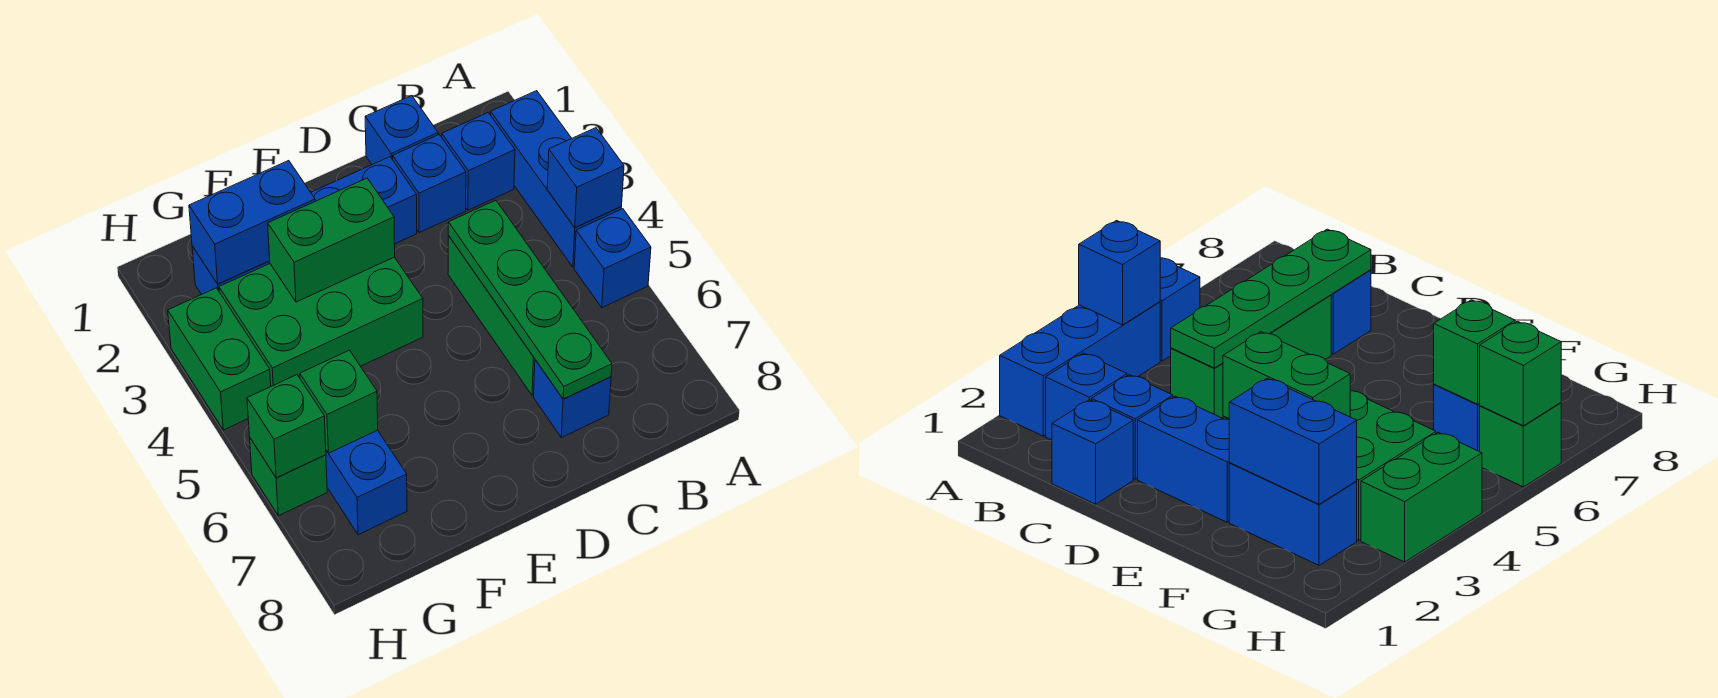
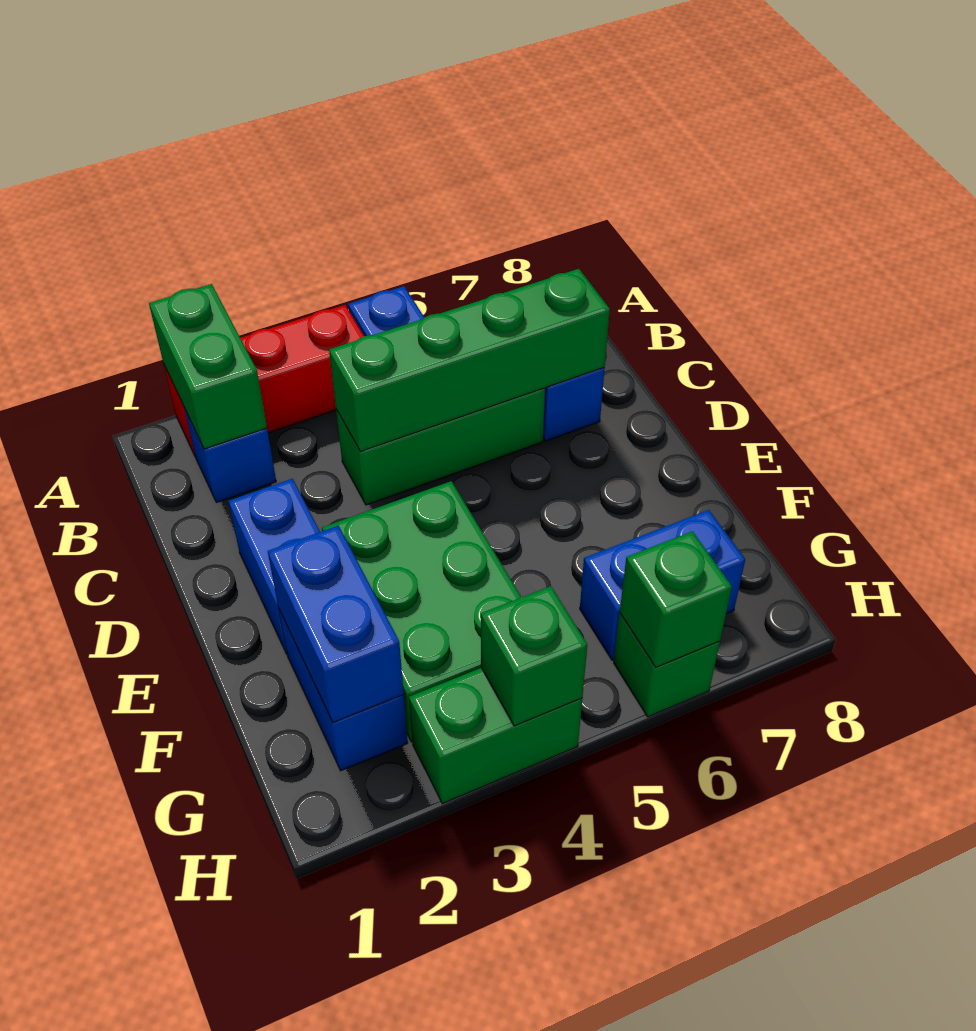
blue brick A2:A4 level 1 -> red brick A2:A4 level 1
blue brick A4 level 2 -> none
blue brick C1 level 1 -> none
blue brick C2 level 1 -> none
green plate C4:C7 level 2 -> green brick C4:C7 level 2
green brick E3:F3 level 2 -> green brick A2:B2 level 2
green brick G6 level 2 -> green brick H4 level 2

